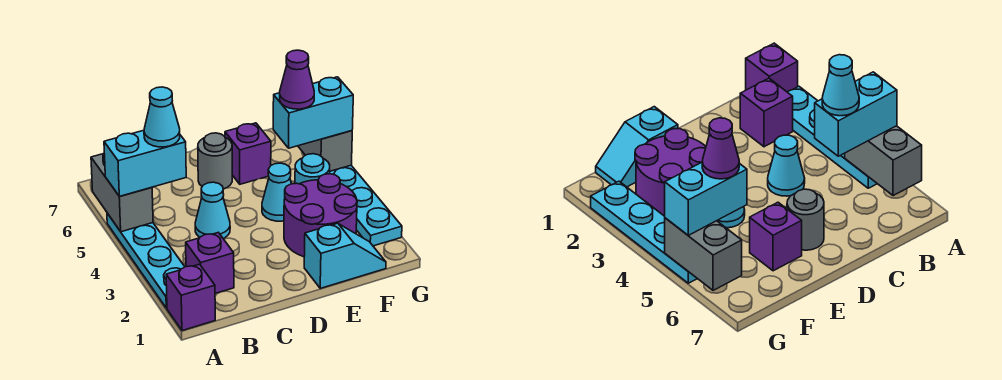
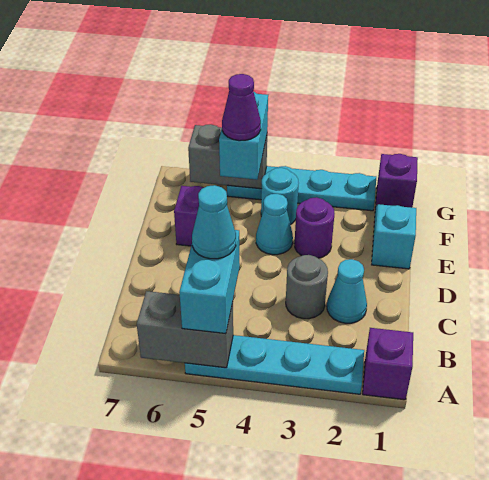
purple brick B2 level 1 -> purple brick G1 level 1
cyan cone C4 level 1 -> cyan cone C2 level 1
grey round brick D6 level 1 -> grey round brick C3 level 1
purple round brick E2:F3 level 1 -> purple round brick E3 level 1

